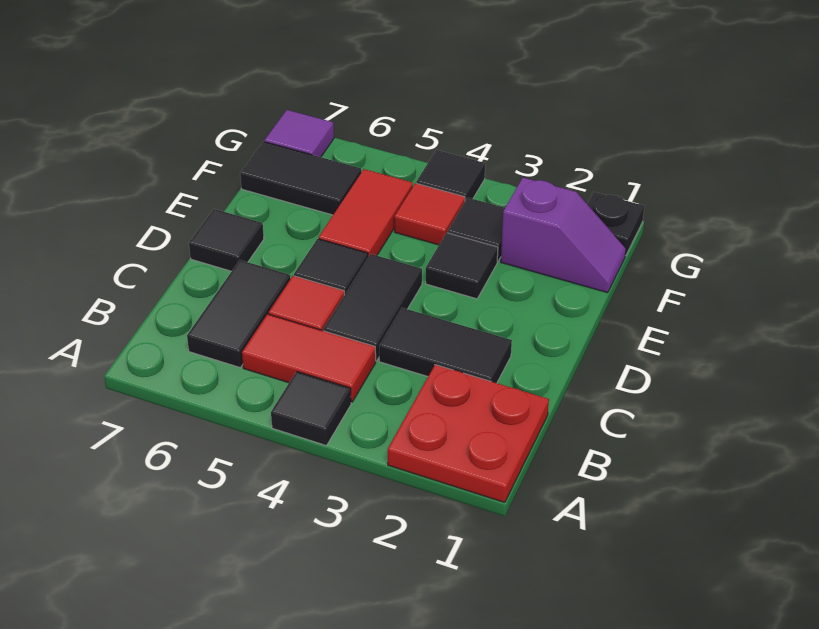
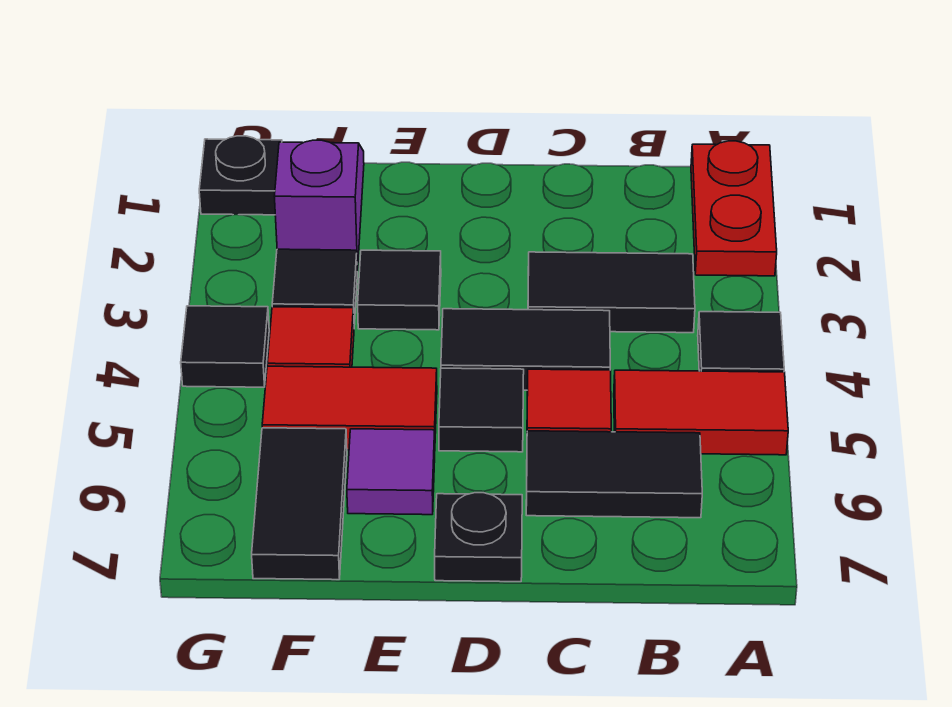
red plate A1:B2 level 1 -> red plate A1:A2 level 1
red tile B4:B5 level 1 -> red tile A5:B5 level 1
black tile C2:C3 level 1 -> black tile B3:C3 level 1
black tile D7 level 1 -> black plate D7 level 1
purple tile G7 level 1 -> purple tile E6 level 1

